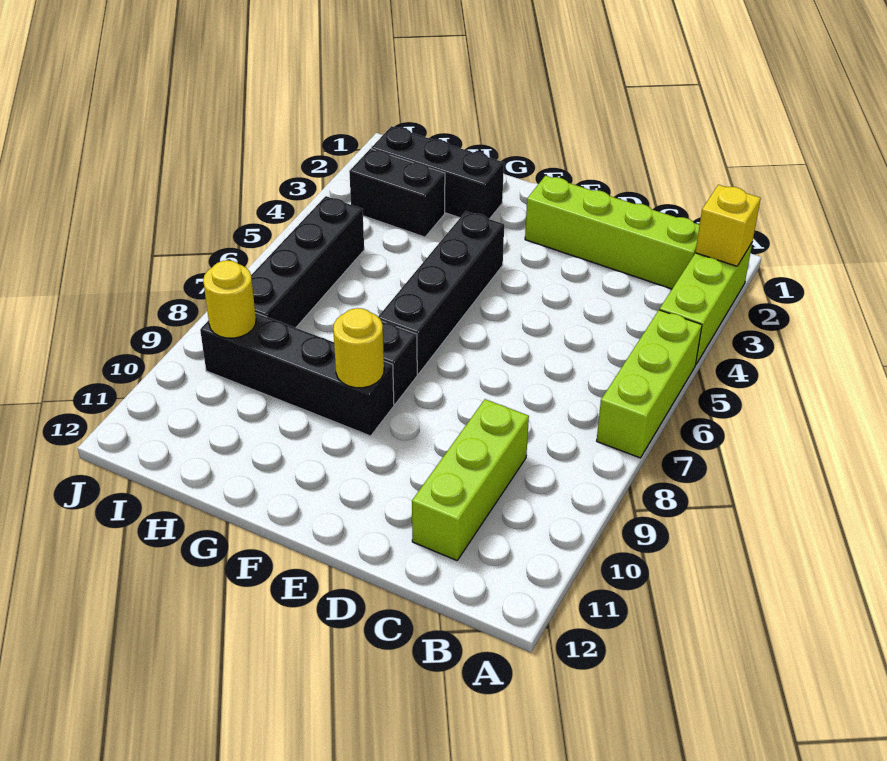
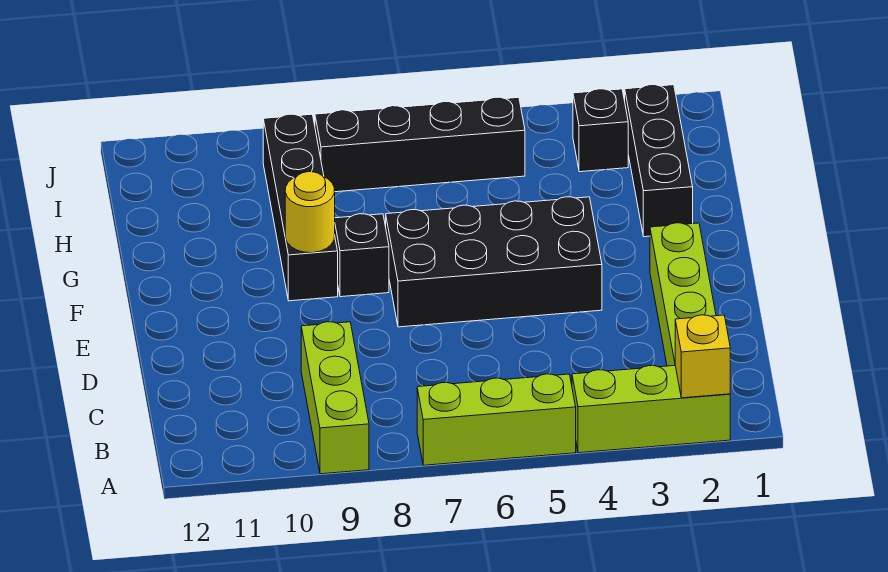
lime brick C9:C11 level 1 -> lime brick A9:C9 level 1
black brick F4:F7 level 1 -> black brick E4:F7 level 1
black brick H3:I3 level 1 -> black brick I3 level 1
yellow round brick I9 level 2 -> none

